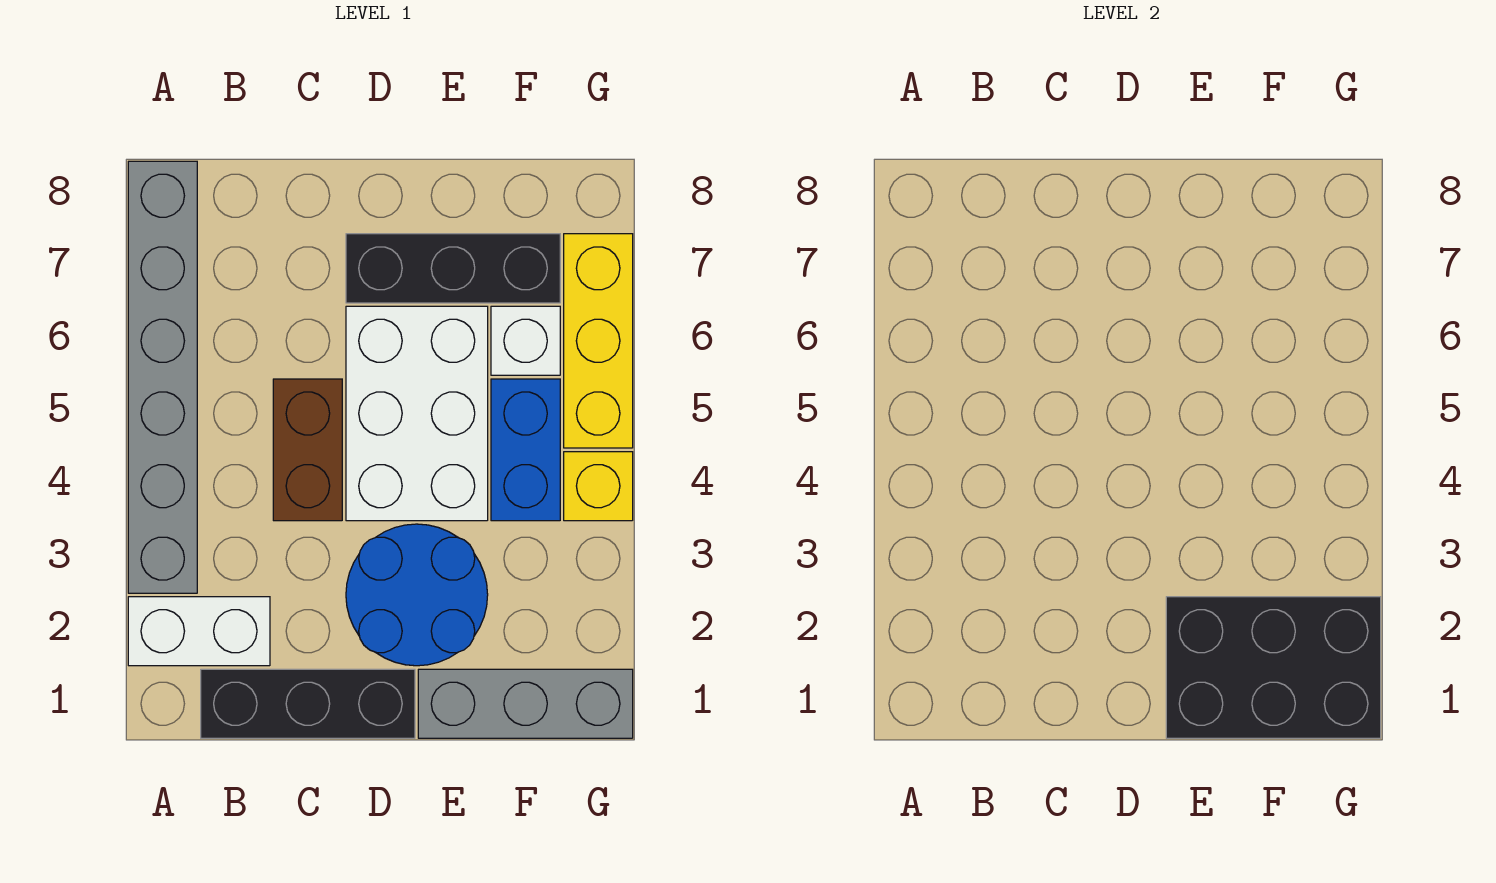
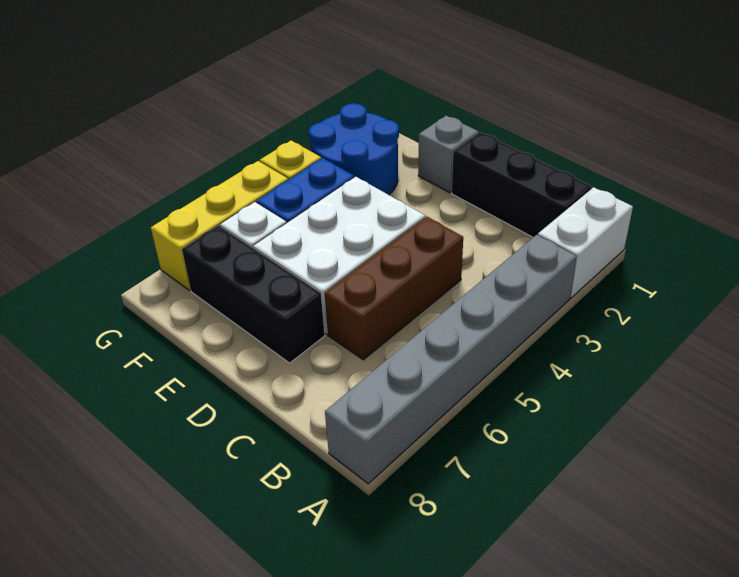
white brick A2:B2 level 1 -> white brick A1:A2 level 1
brown brick C4:C5 level 1 -> brown brick C4:C6 level 1
blue round brick D2:E3 level 1 -> blue round brick F2:G3 level 1
grey brick E1:G1 level 1 -> grey brick E1 level 1
black brick E1:G2 level 2 -> none

